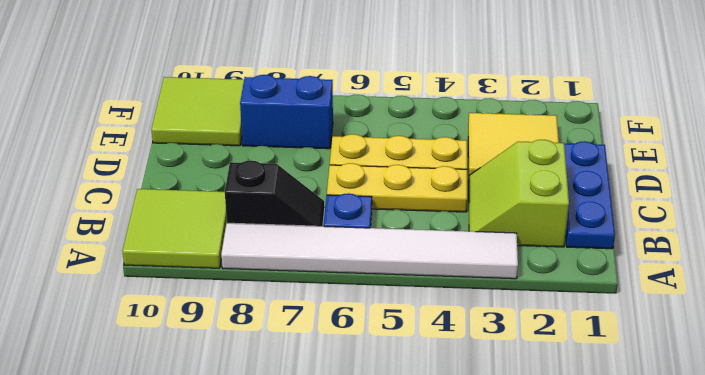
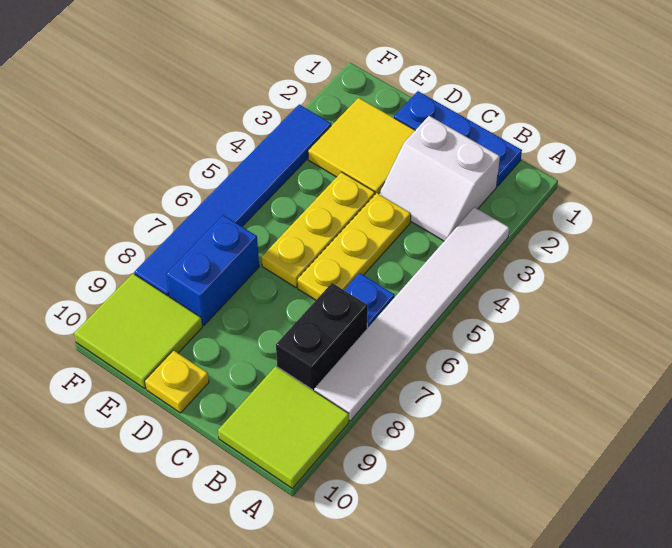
lime slope B2:C3 level 1 top 2 -> white slope B2:C3 level 1 top 2
black slope B7:B8 level 1 top 8 -> black brick B7:B8 level 1
none -> yellow plate D10 level 1
none -> blue tile F3:F8 level 1

